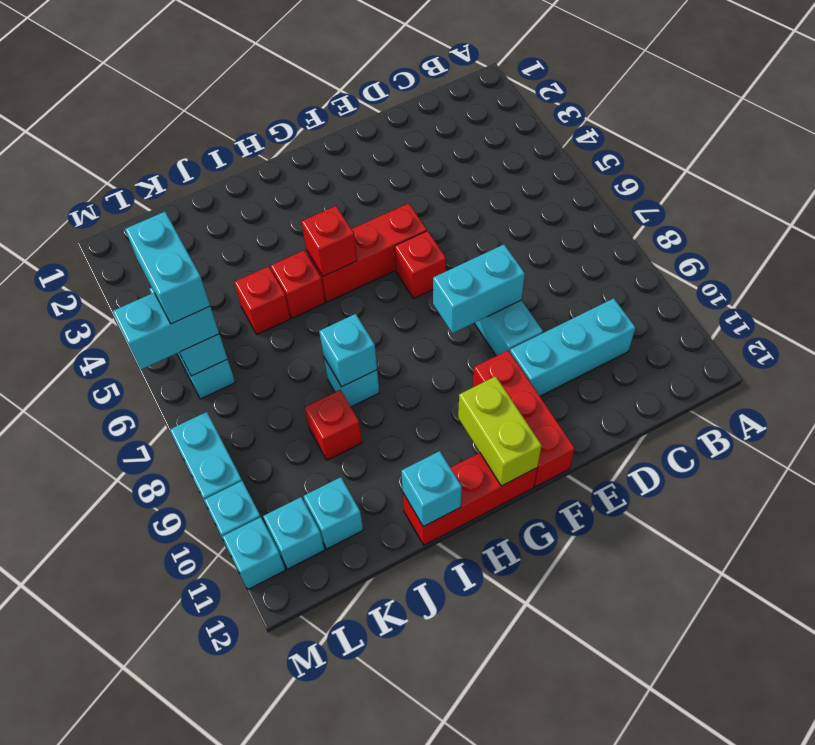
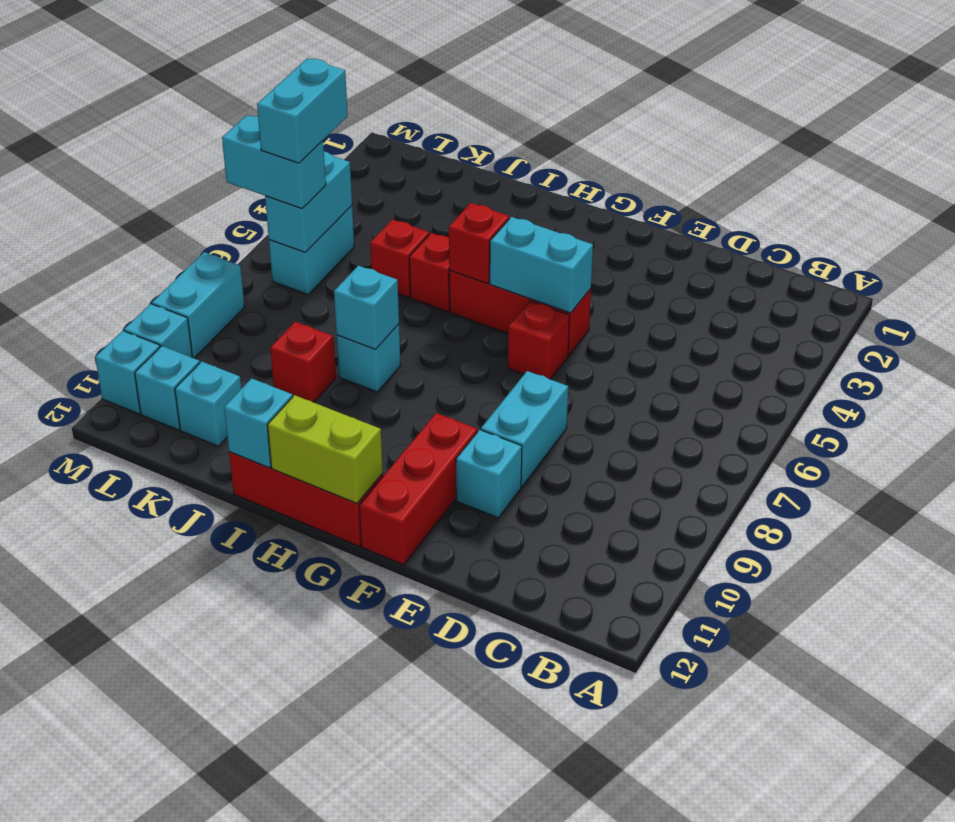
cyan brick C10:E10 level 1 -> cyan brick E10 level 1
cyan brick E8:F8 level 2 -> cyan brick F5:G5 level 2
lime brick G11:G12 level 2 -> lime brick G12:H12 level 2

